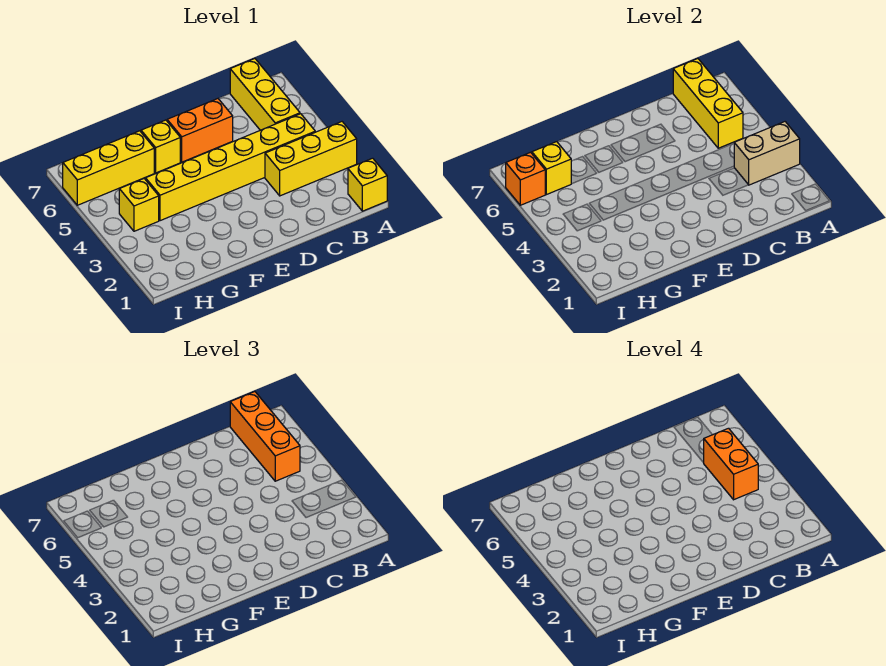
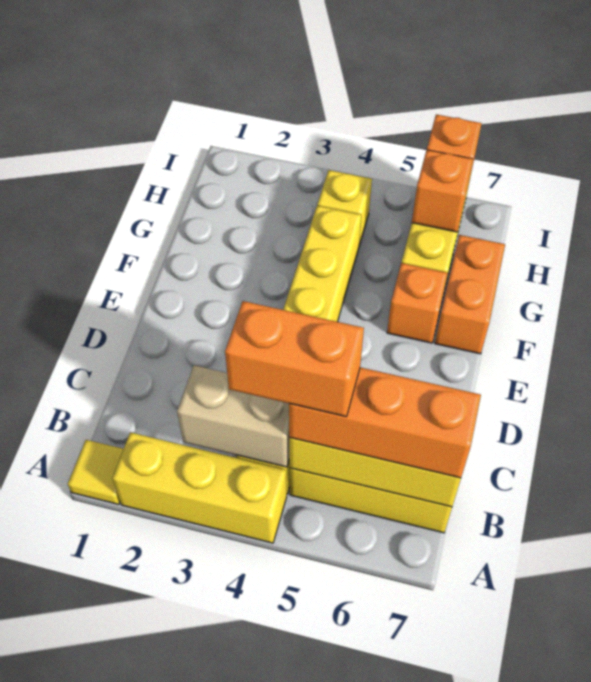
yellow brick A1 level 1 -> yellow tile A1 level 1
yellow brick A3:C3 level 1 -> yellow brick A2:A4 level 1
tan brick A3:B3 level 2 -> tan brick B3:B4 level 2
orange brick D6:E6 level 1 -> orange brick F7:G7 level 1
yellow brick F6 level 1 -> orange brick F6 level 1
yellow brick H6 level 2 -> orange brick H6 level 2

